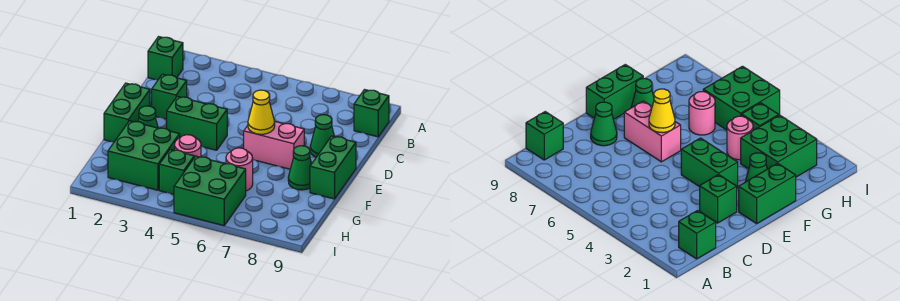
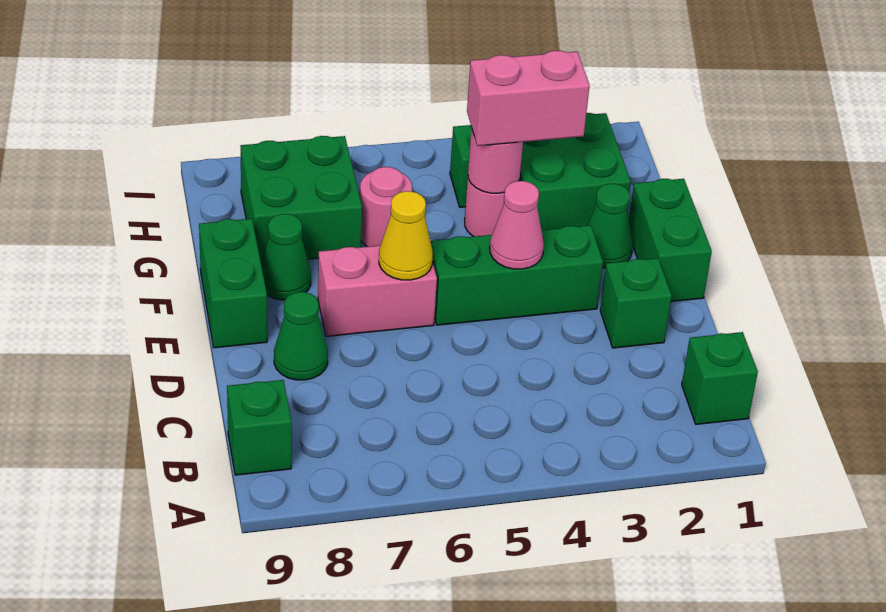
green brick E3:E4 level 1 -> green brick E3:E5 level 1
none -> pink cone E4 level 2
none -> pink brick G3:G4 level 3
none -> pink round brick G4 level 2
green brick H5:I6 level 1 -> green brick G7:H8 level 1

